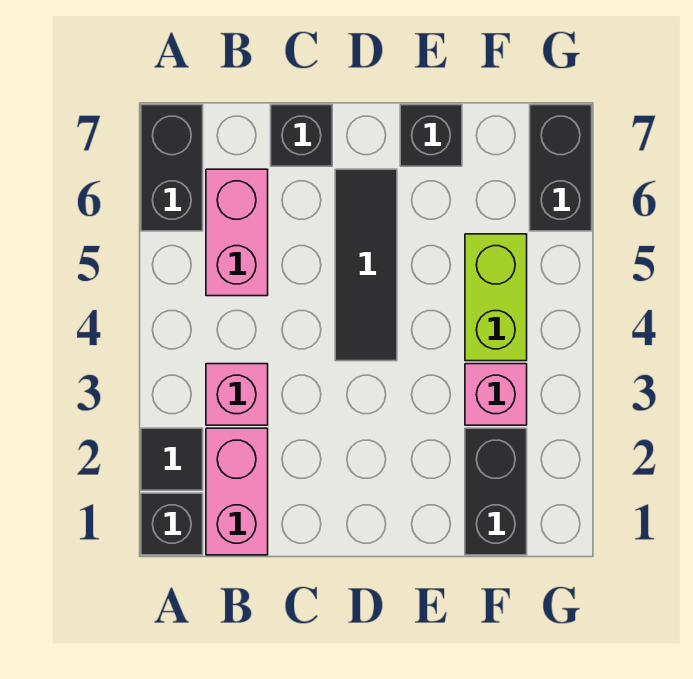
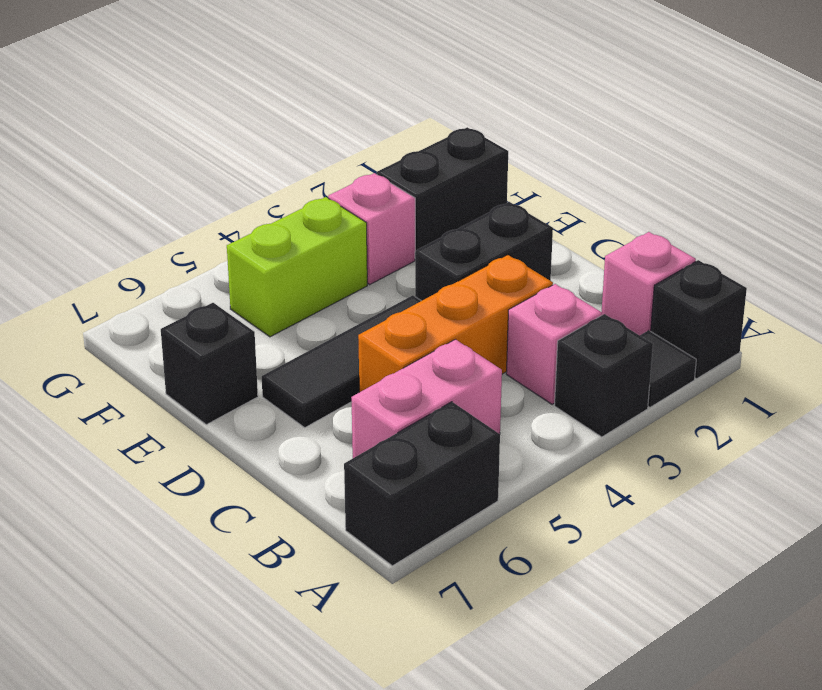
pink brick B1:B2 level 1 -> pink brick B1 level 1
none -> orange brick C3:C5 level 1
black brick C7 level 1 -> black brick A3 level 1
black brick G6:G7 level 1 -> black brick D2:D3 level 1

